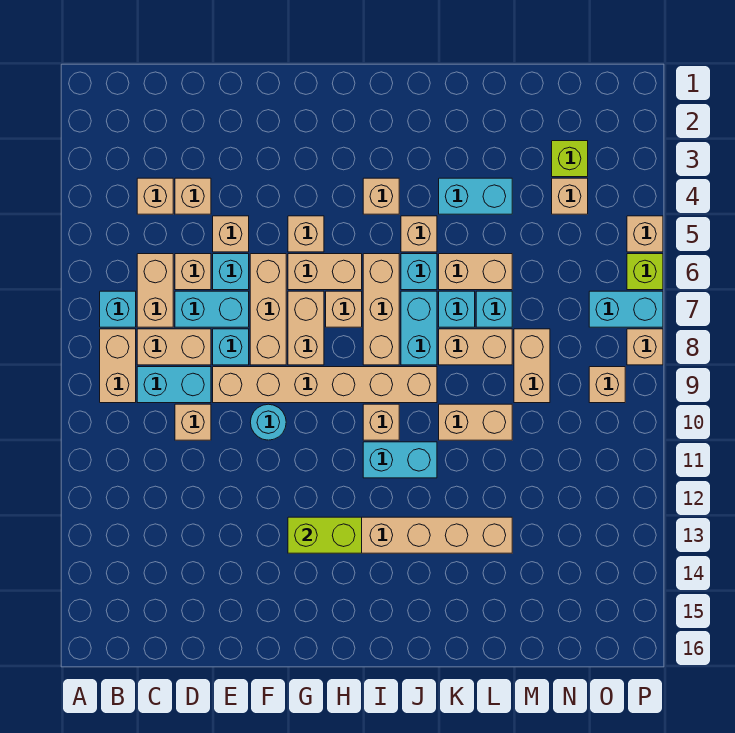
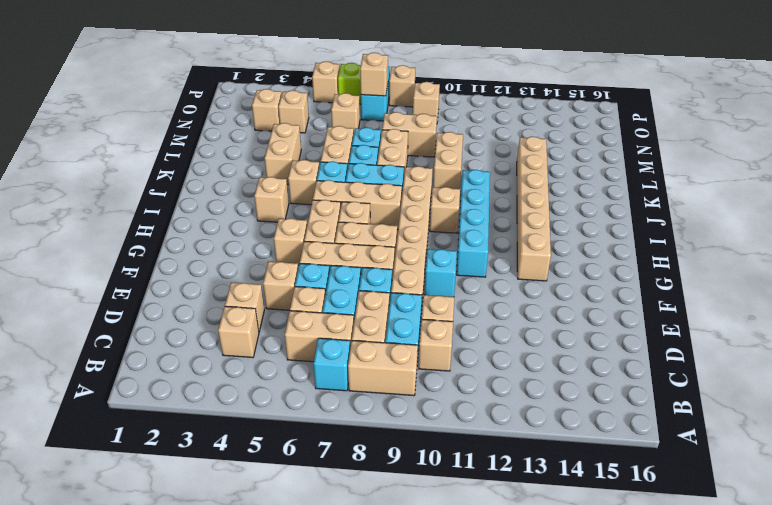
none -> tan brick C10 level 1
cyan round brick F10 level 1 -> cyan brick F10 level 1
lime brick G13:H13 level 2 -> none
cyan brick I11:J11 level 1 -> cyan brick G11:J11 level 1
cyan brick K4:L4 level 1 -> tan brick K4:L4 level 1
lime brick N3 level 1 -> tan brick N3 level 1
none -> tan brick N6 level 1
none -> tan brick O7 level 2

